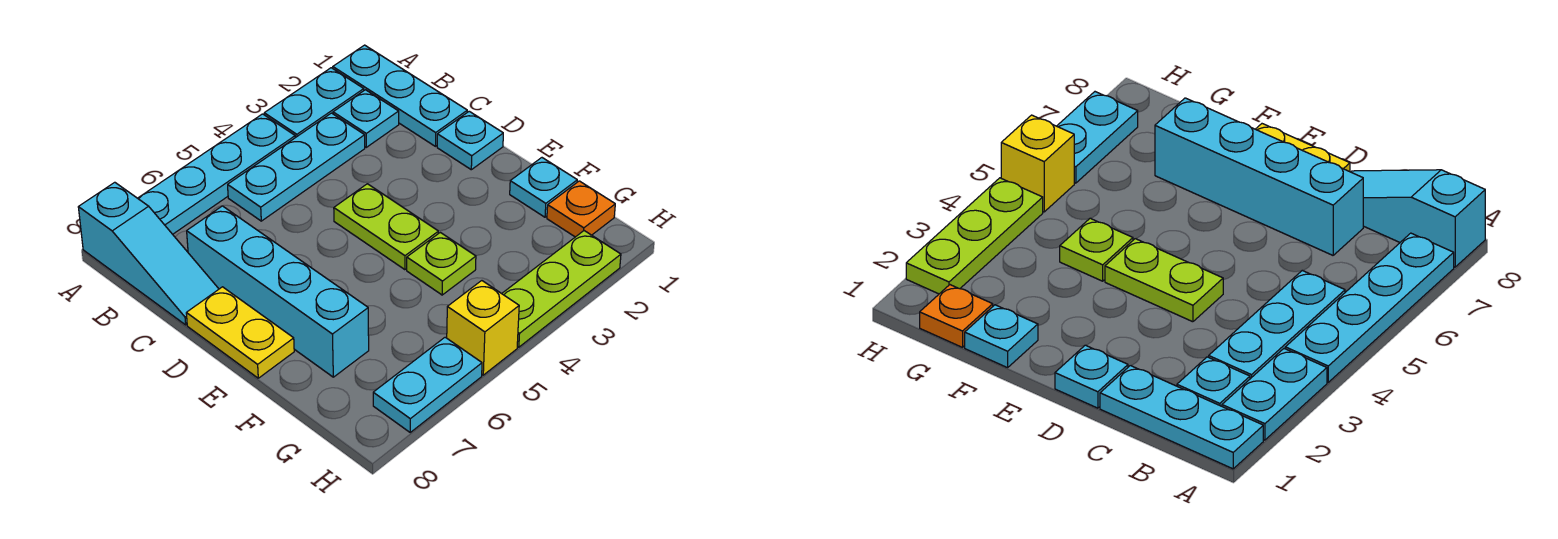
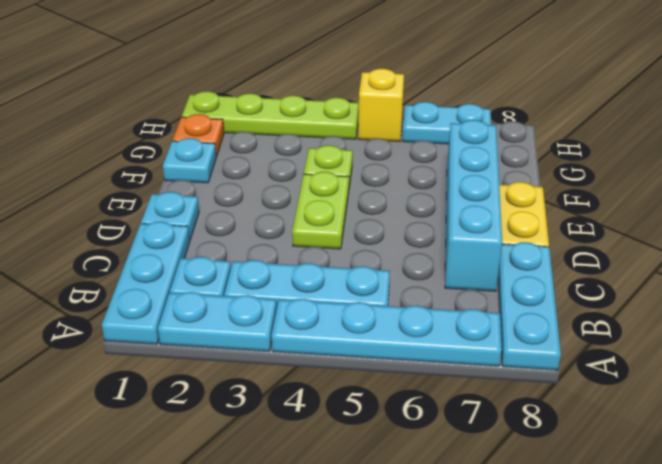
cyan slope A8:C8 level 1 top A -> cyan plate A8:C8 level 1
lime plate H2:H4 level 1 -> lime plate H1:H4 level 1

